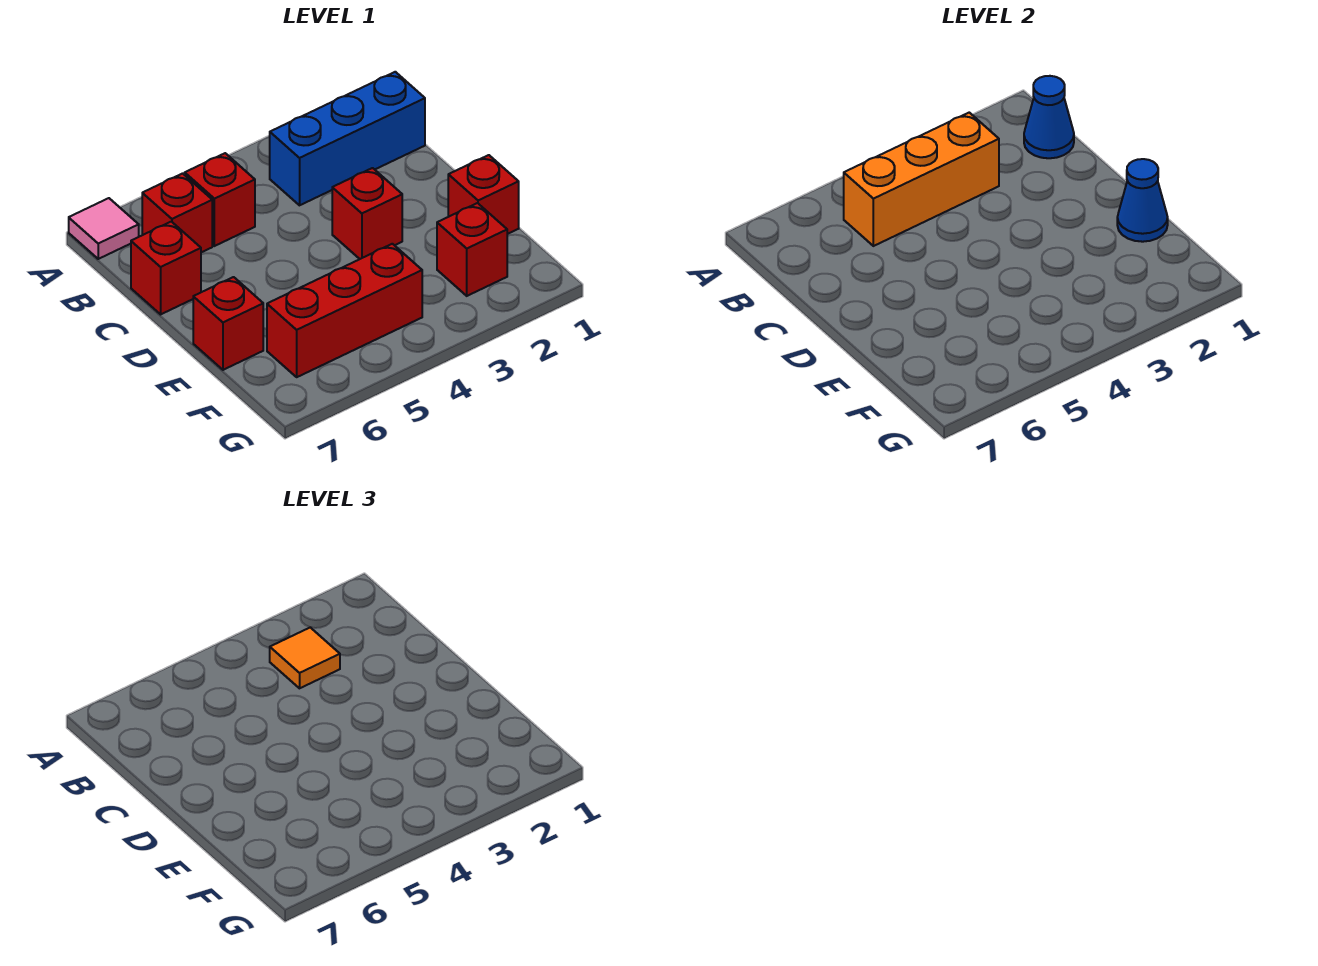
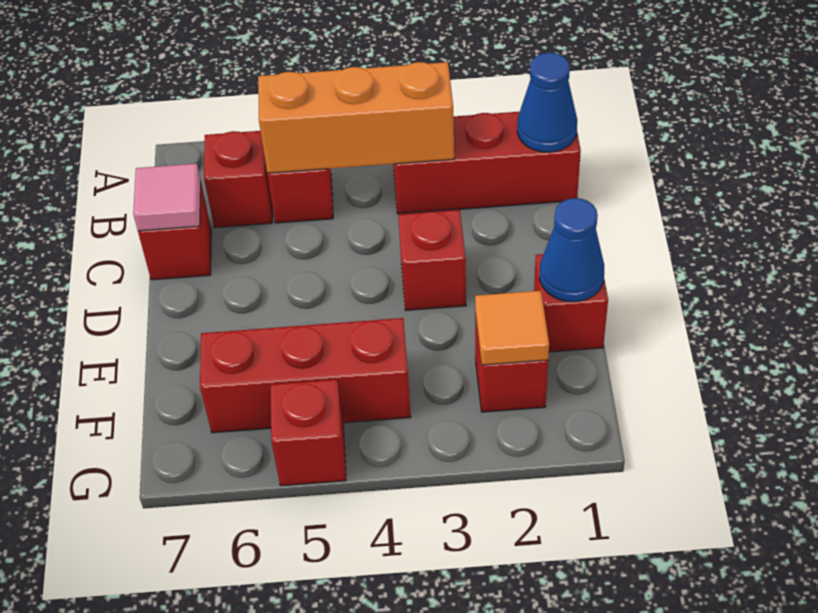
pink tile A7 level 1 -> pink tile C7 level 2
blue brick B1:B3 level 1 -> red brick B1:B3 level 1
orange tile B3 level 3 -> orange tile F2 level 2
red brick E7 level 1 -> red brick G5 level 1

